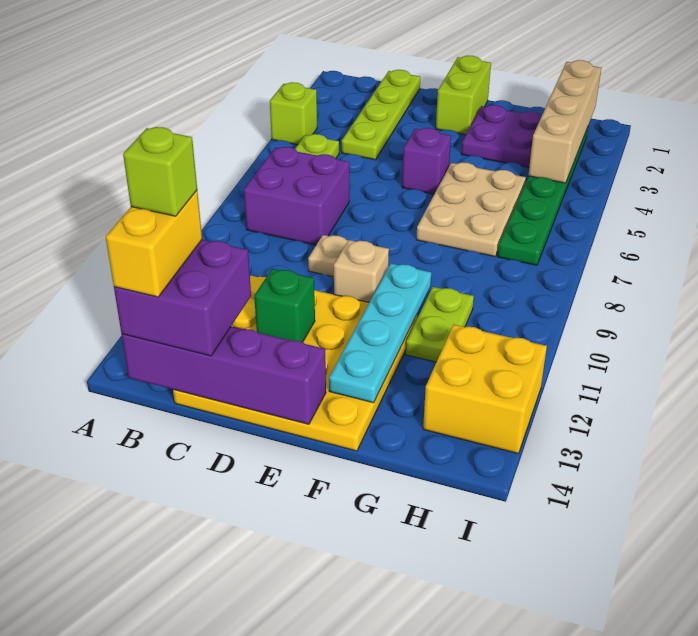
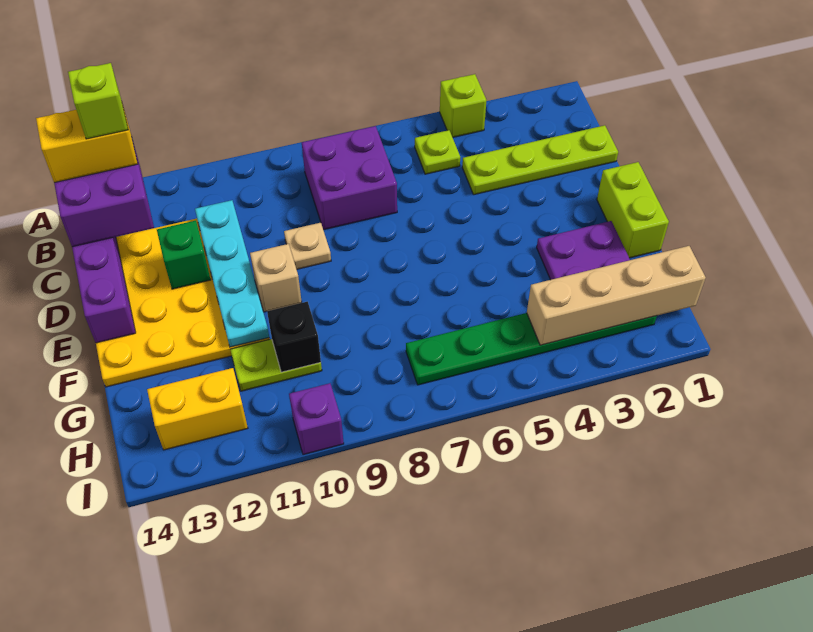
lime brick E1:E2 level 1 -> lime brick E1:F1 level 1
purple brick E5 level 1 -> purple brick I10 level 1
tan plate F5:G7 level 1 -> none
cyan plate F10:F13 level 2 -> cyan plate C11:F11 level 2
none -> black brick G10 level 2
yellow brick H12:I13 level 1 -> yellow brick H12:H13 level 1

